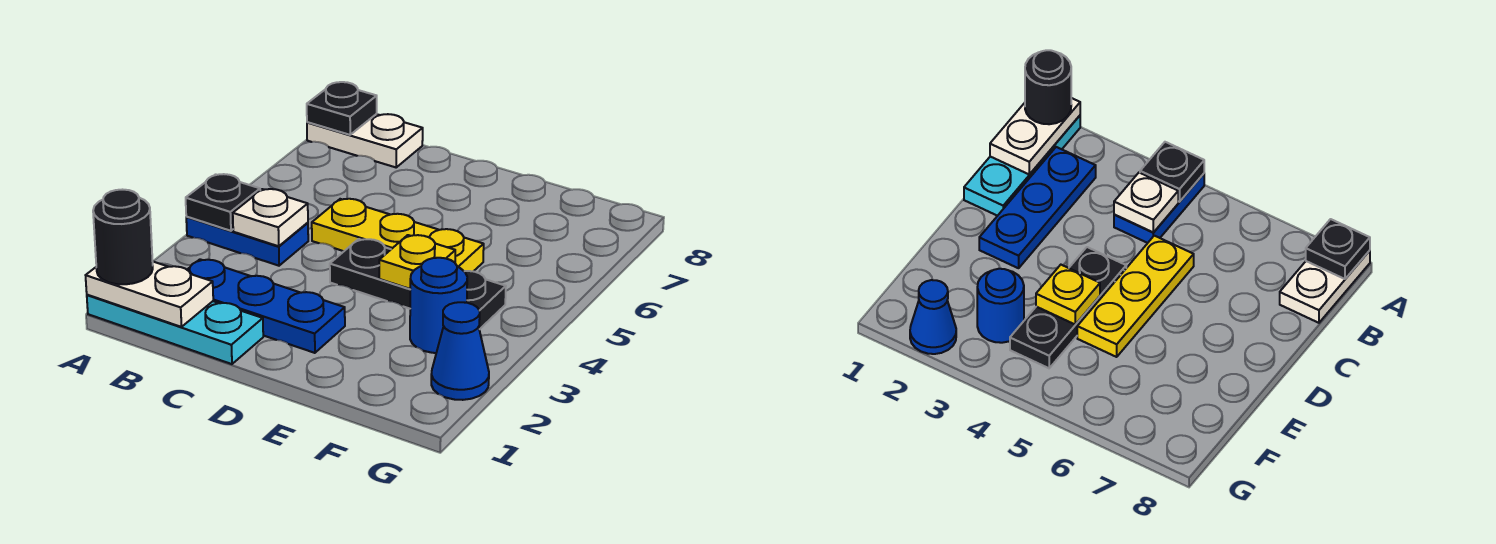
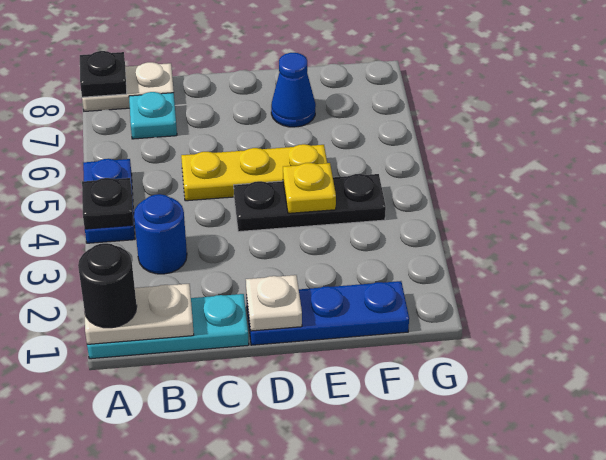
blue plate A4:B4 level 1 -> blue plate A4:A5 level 1
blue plate B2:D2 level 1 -> blue plate D1:F1 level 1
white plate B4 level 2 -> white plate D1 level 2
none -> cyan plate B7 level 1
blue round brick F3 level 1 -> blue round brick B3 level 1
blue cone G2 level 1 -> blue cone E7 level 1

